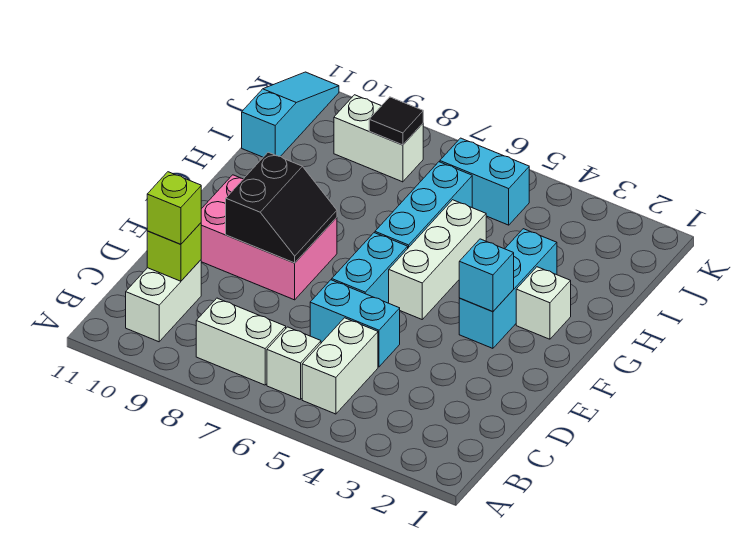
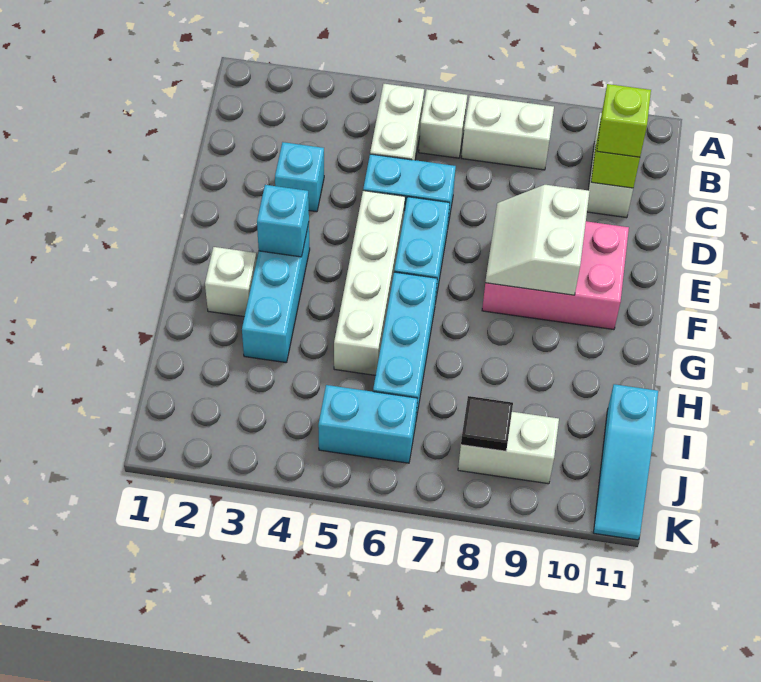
none -> cyan brick D3 level 1
black slope E8:F9 level 2 top 9 -> white slope E8:F9 level 2 top 9
white brick F5:H5 level 1 -> white brick E5:H5 level 1

